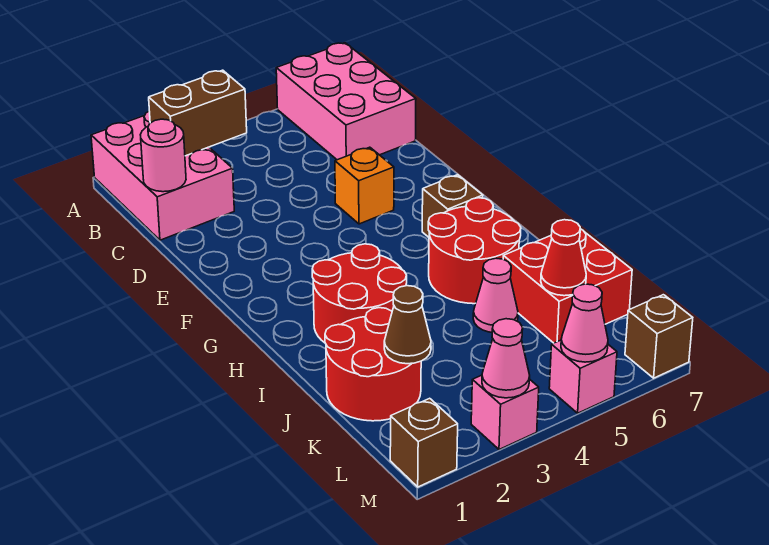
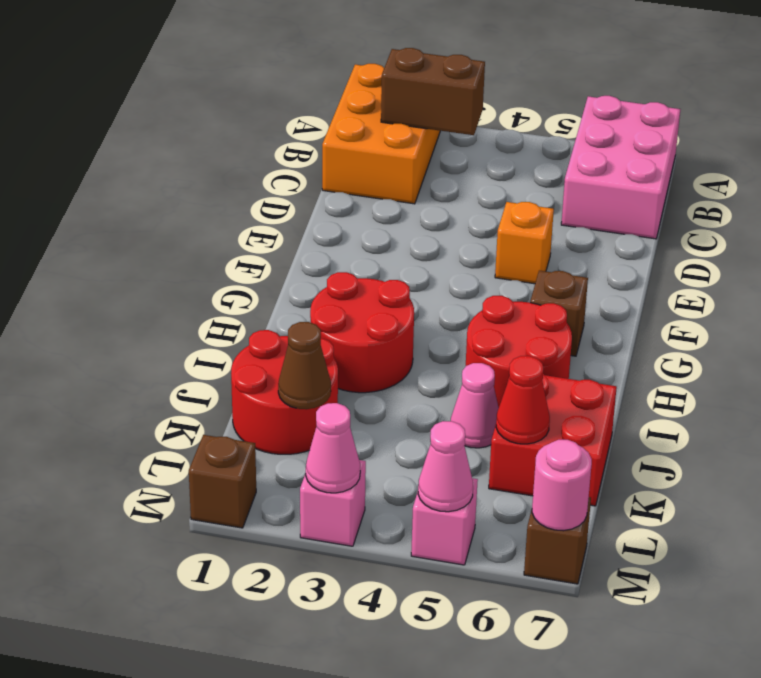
pink brick A1:C2 level 1 -> orange brick A1:C2 level 1
pink round brick C1 level 2 -> pink round brick M7 level 2

